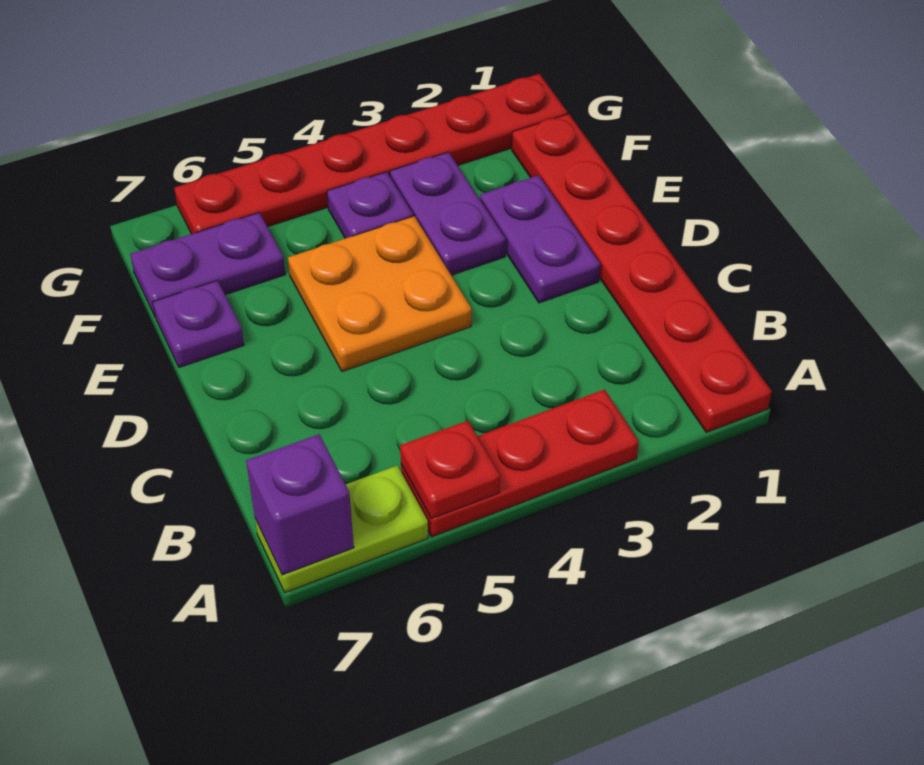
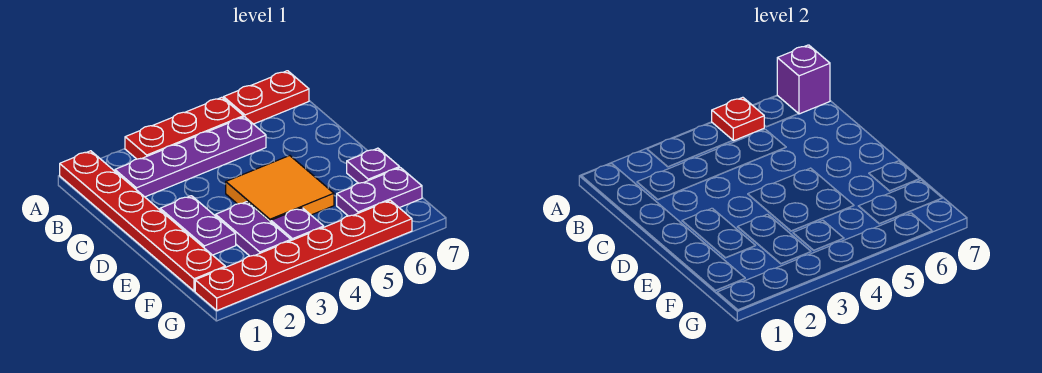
lime plate A6:A7 level 1 -> red plate A6:A7 level 1
none -> purple plate B2:B5 level 1
orange plate D4:E5 level 1 -> orange tile D4:E5 level 1

